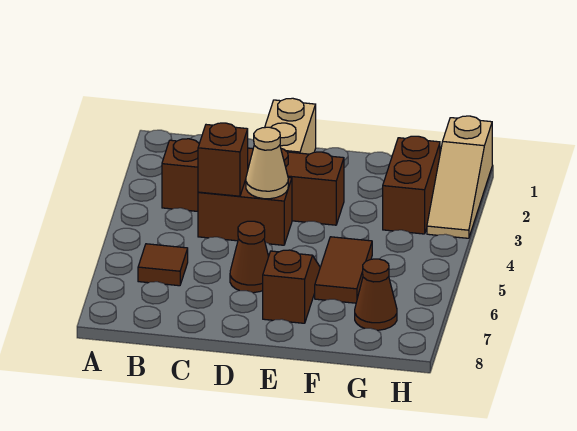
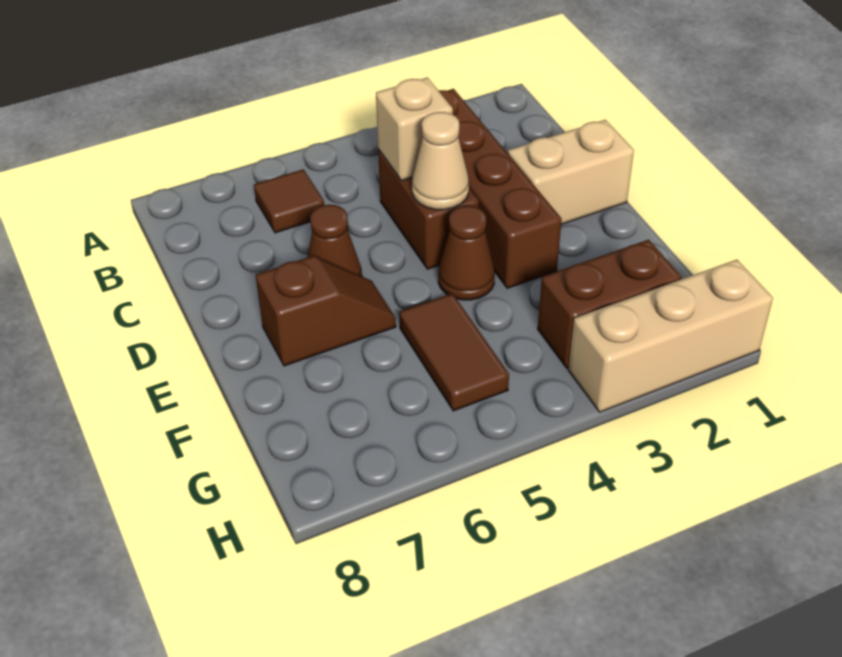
brown brick C4 level 2 -> tan brick C4 level 2
brown tile F5:F6 level 1 -> brown tile F5:G5 level 1
brown cone G7 level 1 -> brown cone E4 level 1
tan slope H1:H3 level 1 top 1 -> tan brick H1:H3 level 1

